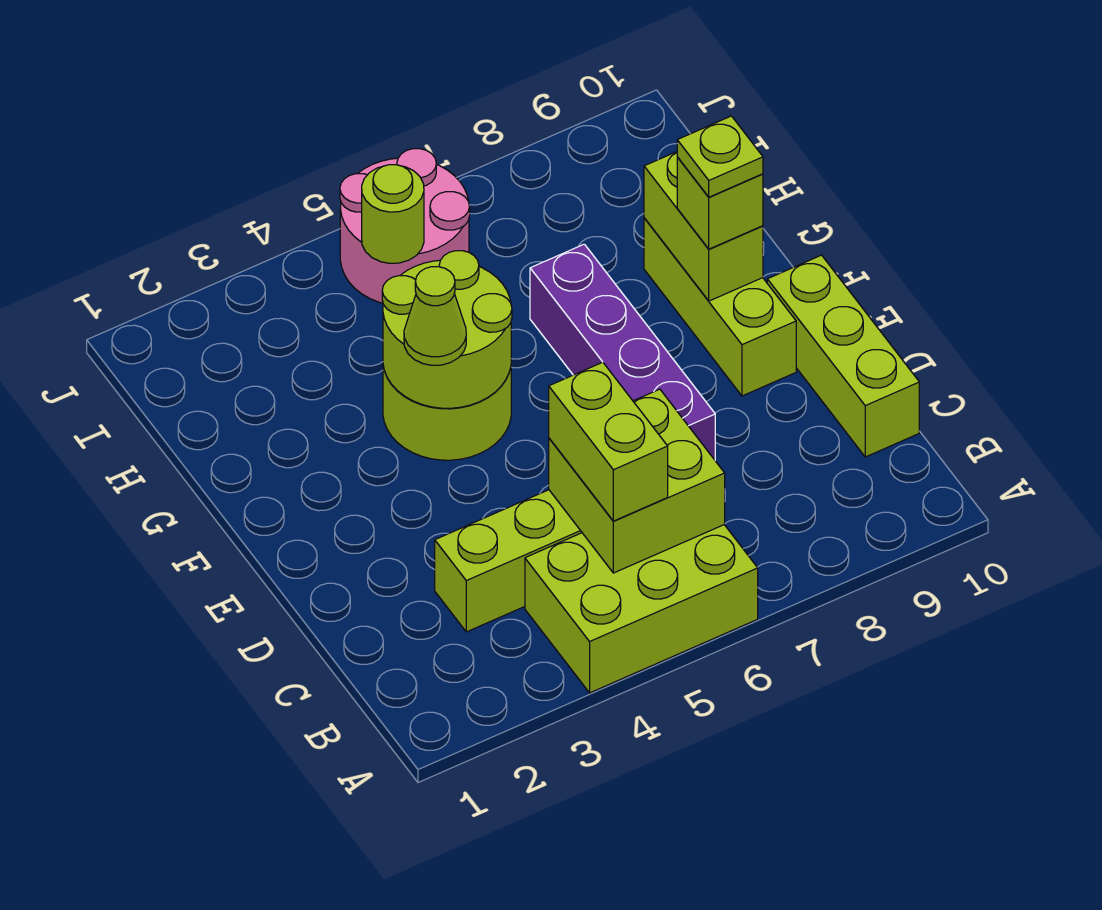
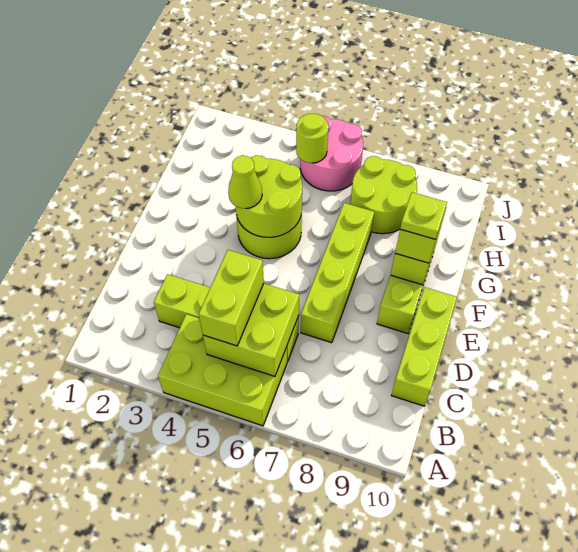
purple brick D7:G7 level 1 -> lime brick D7:G7 level 1
none -> lime round brick H7:I8 level 1

